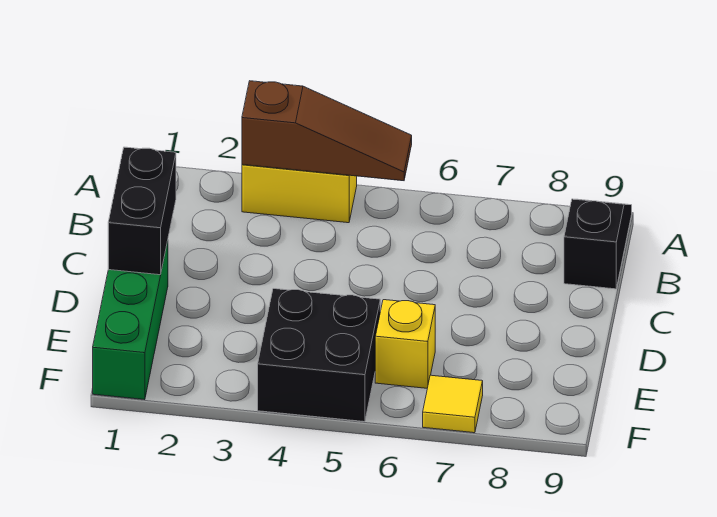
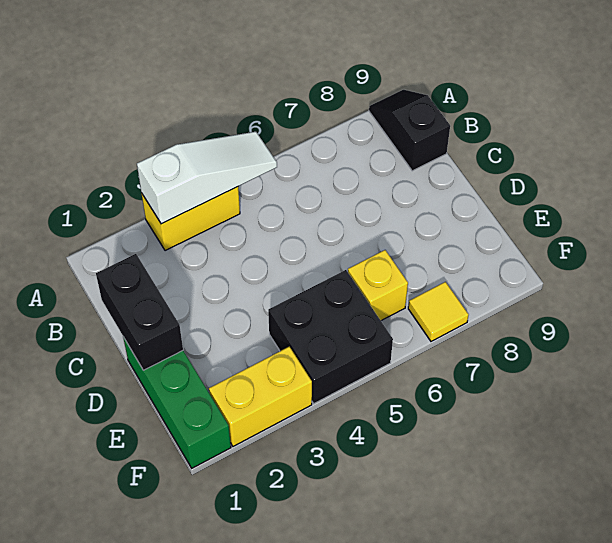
brown slope A3:A5 level 2 top 3 -> white slope A3:A5 level 2 top 3
none -> yellow brick F2:F3 level 1

